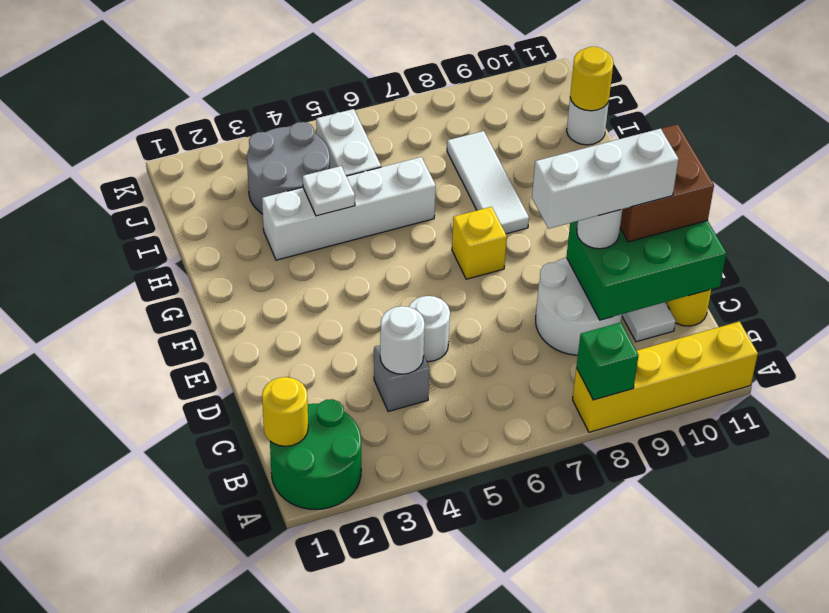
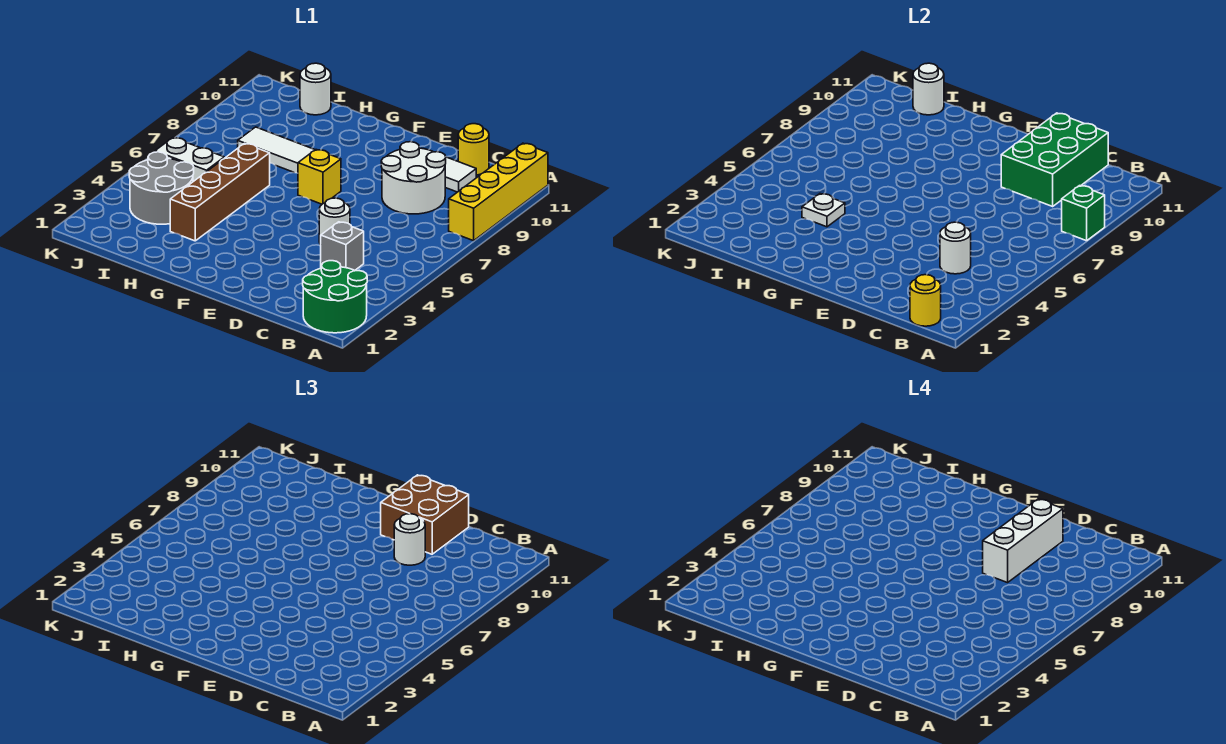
white brick H3:H6 level 1 -> brown brick H3:H6 level 1
yellow round brick I11 level 2 -> white round brick I11 level 2

